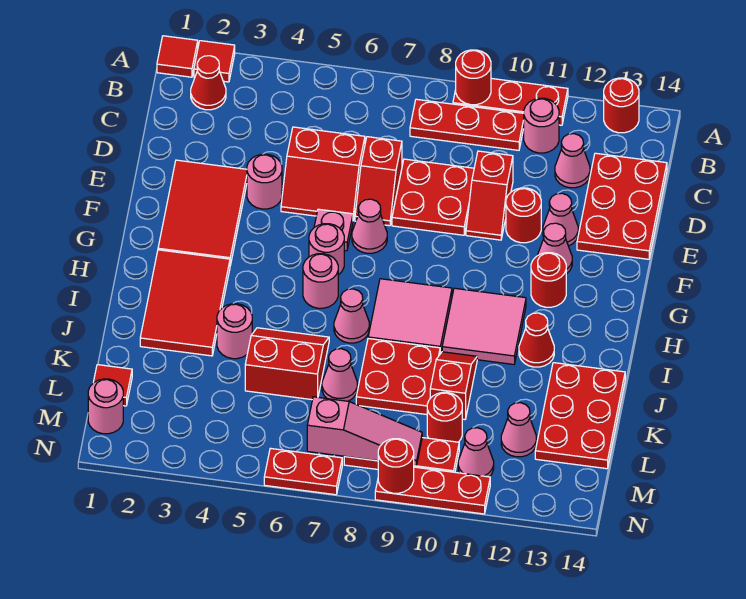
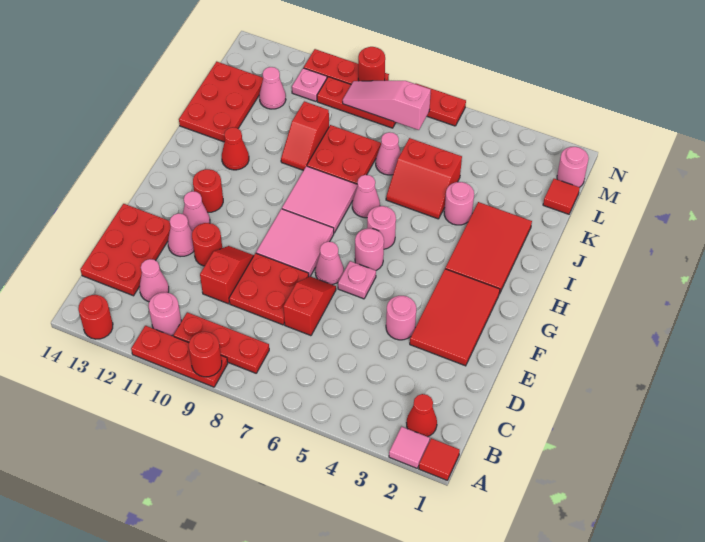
red tile A2 level 1 -> pink tile A2 level 1
red slope D5:E6 level 1 top D -> none
pink tile H10:I11 level 1 -> pink tile F8:G9 level 1
red round brick L10 level 1 -> none
pink cone M11 level 1 -> pink plate M11 level 1

